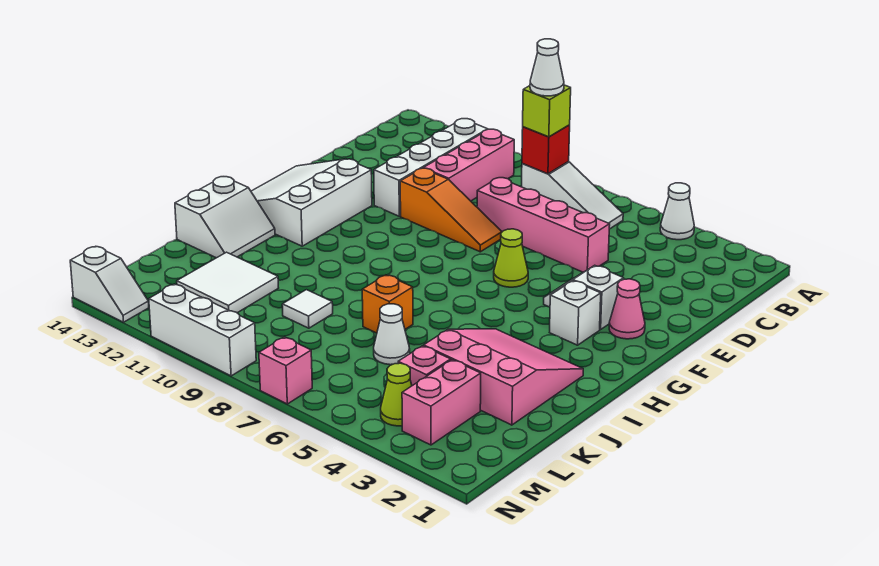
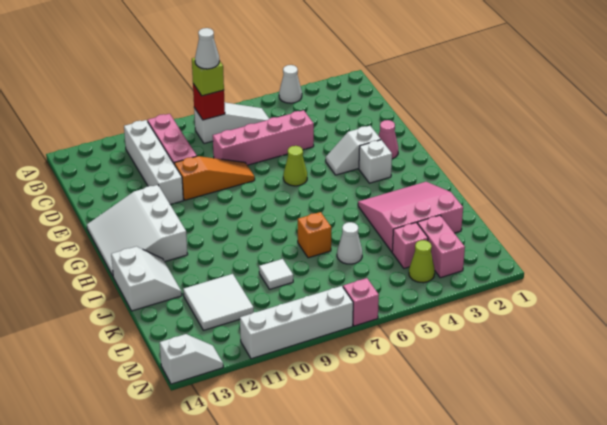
white brick N9:N11 level 1 -> white brick N8:N11 level 1

